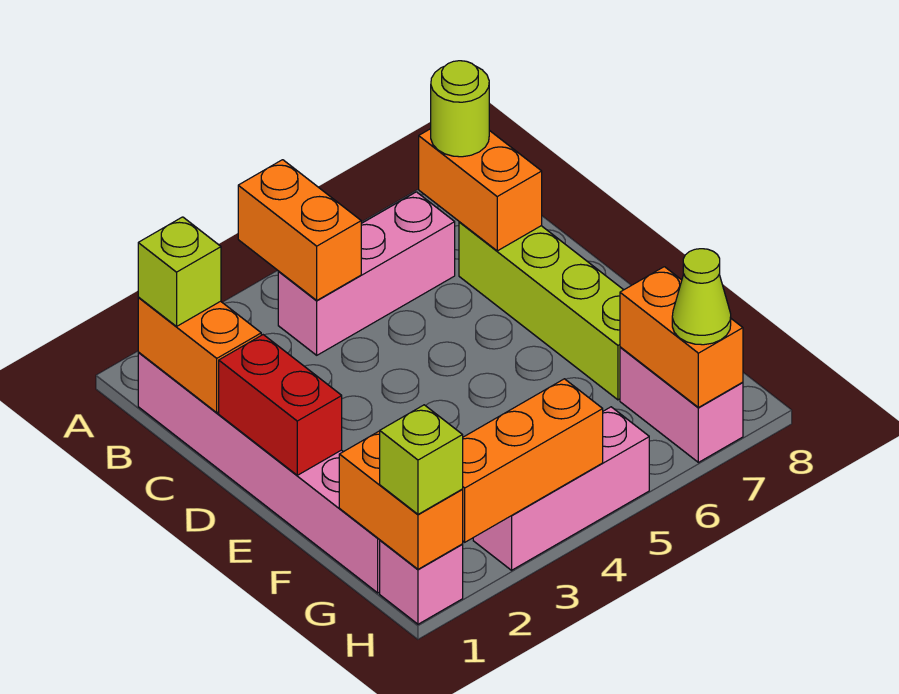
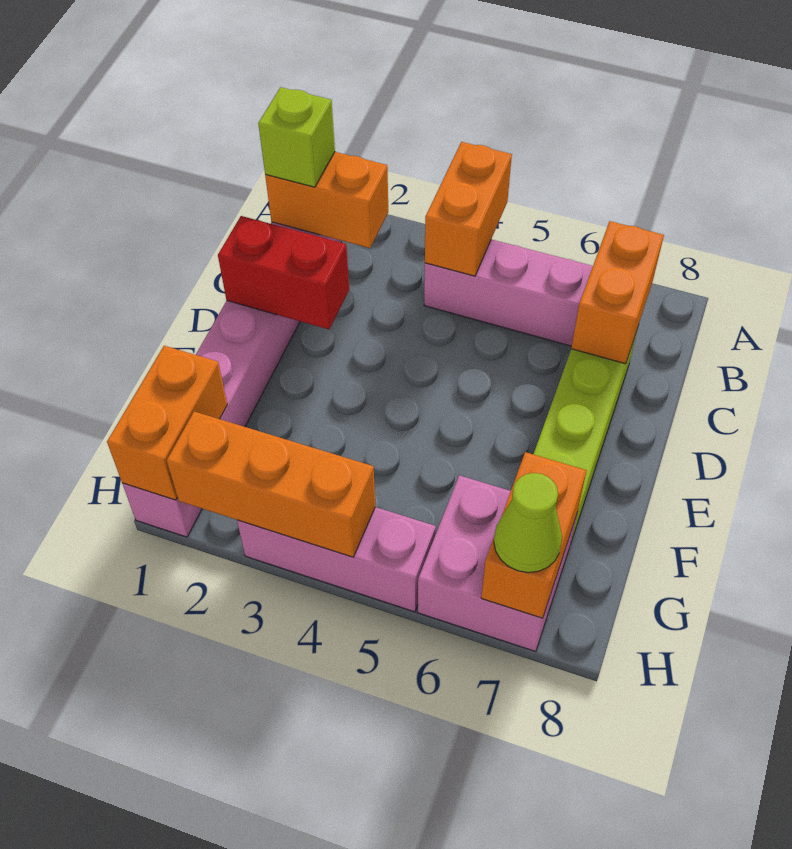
orange brick B1:C1 level 2 -> orange brick B1:B2 level 2
lime round brick B7 level 3 -> none
red brick D1:E1 level 2 -> red brick D1:D2 level 2
pink brick G7:H7 level 1 -> pink brick G6:H7 level 1
lime brick H1 level 3 -> none

